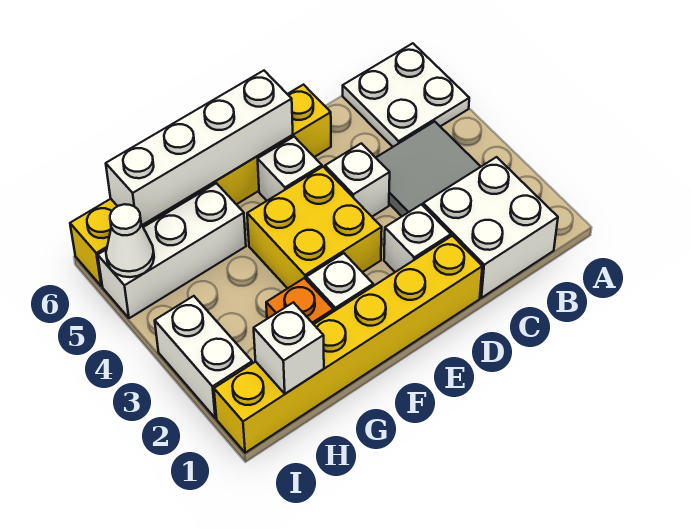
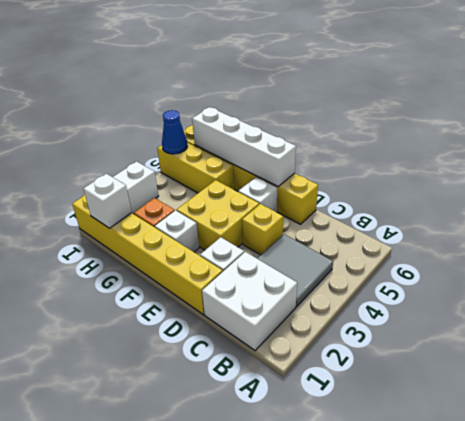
white plate A5:B6 level 1 -> none
white brick D4 level 1 -> yellow brick D4 level 1
white brick G5:I5 level 1 -> yellow brick G5:I5 level 1
white cone I5 level 2 -> blue cone I5 level 2

